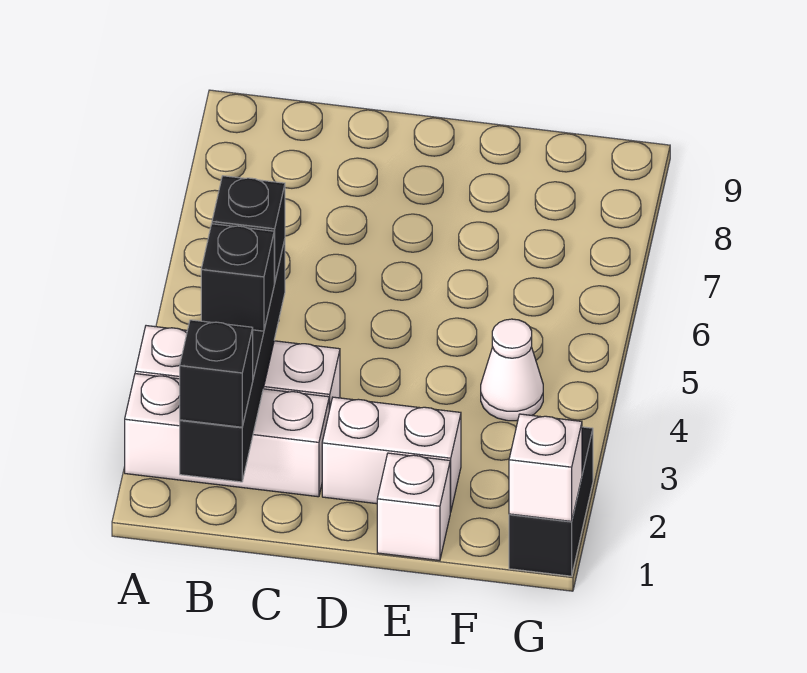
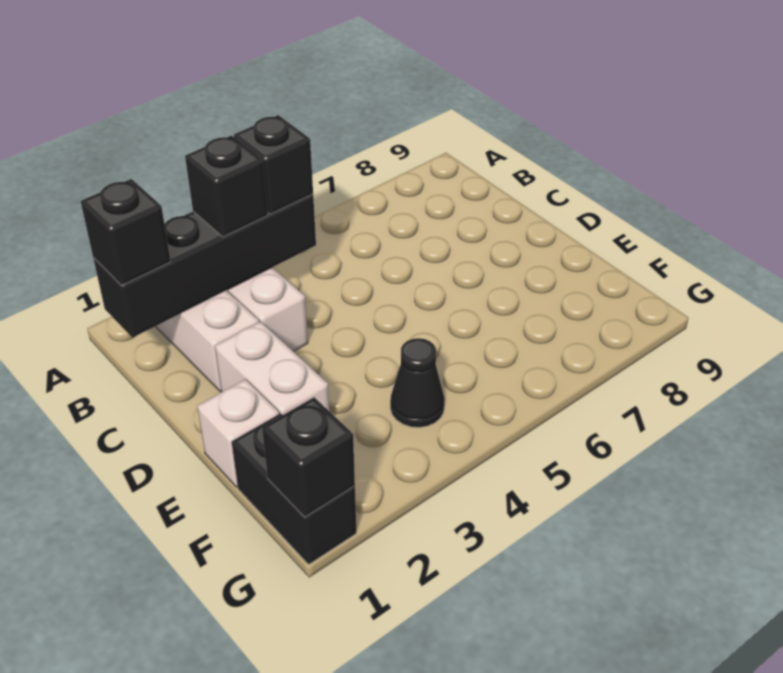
white cone F4 level 1 -> black cone F4 level 1
black brick G1:G2 level 1 -> black brick F1:G1 level 1
white brick G1 level 2 -> black brick G1 level 2

